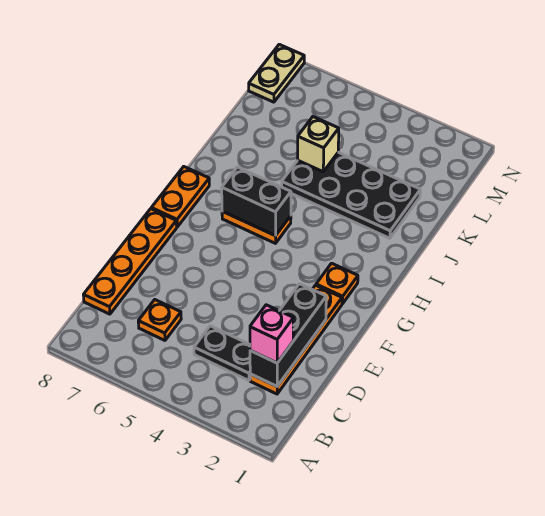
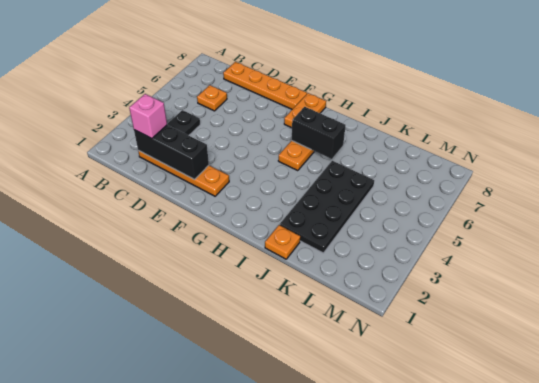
orange plate G2 level 1 -> orange plate J1 level 1
orange plate G8:H8 level 1 -> orange plate G7:G8 level 1
black brick H5:H6 level 2 -> black brick H6:I6 level 2
tan brick K5 level 2 -> none
tan plate M8:N8 level 1 -> none

